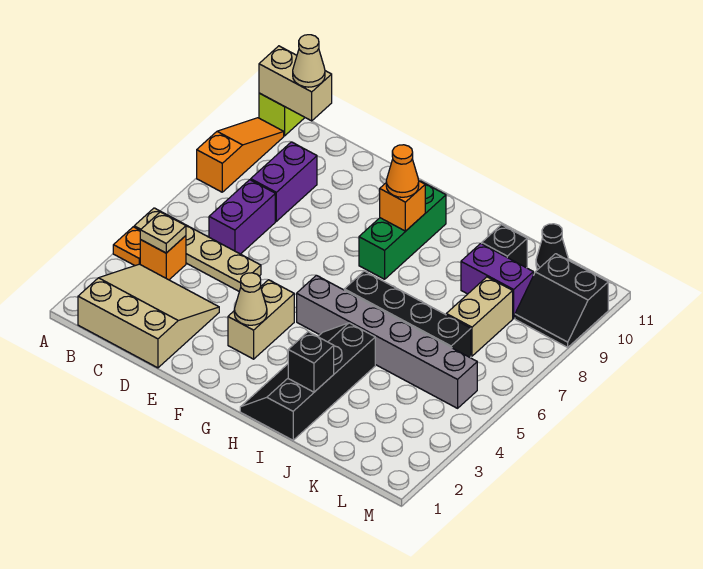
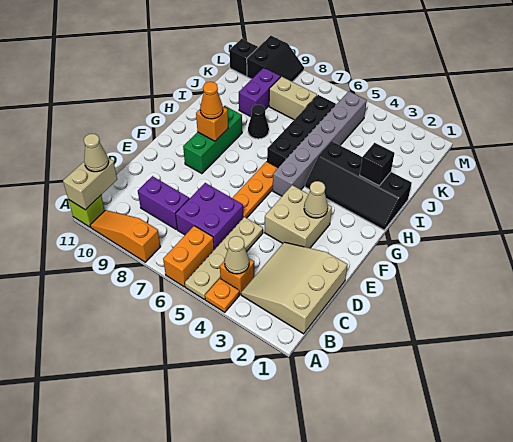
none -> orange brick A6:B6 level 1
tan plate B4 level 2 -> tan cone B4 level 2
purple brick C6:C7 level 1 -> purple brick C6:D7 level 1
none -> orange plate E6:G6 level 1
tan brick F3:F4 level 1 -> tan brick E3:F4 level 1
green brick G8:G10 level 1 -> green brick F9:H9 level 1
black brick J10 level 1 -> black brick L11 level 1
black cone K11 level 1 -> black cone I8 level 1

